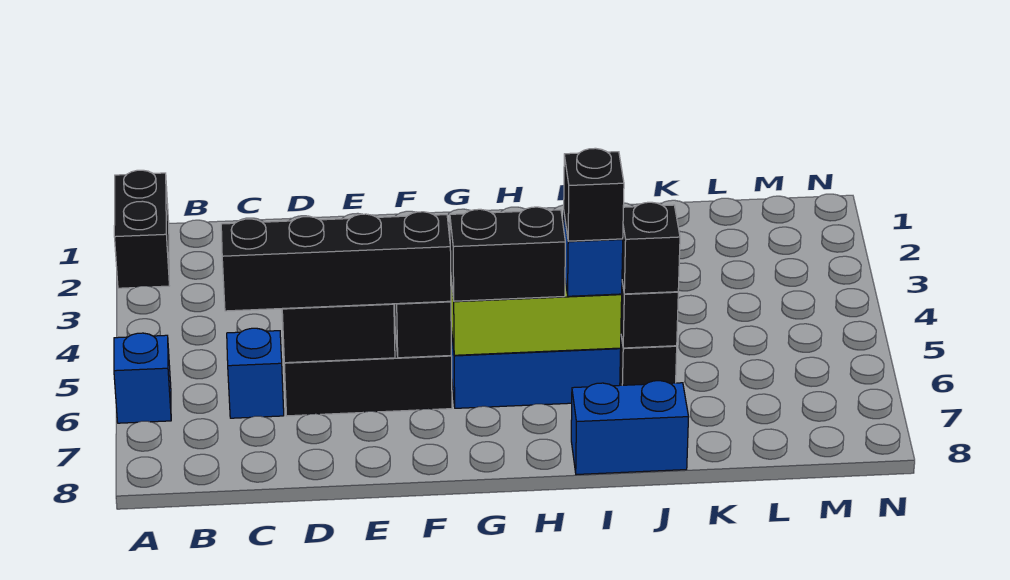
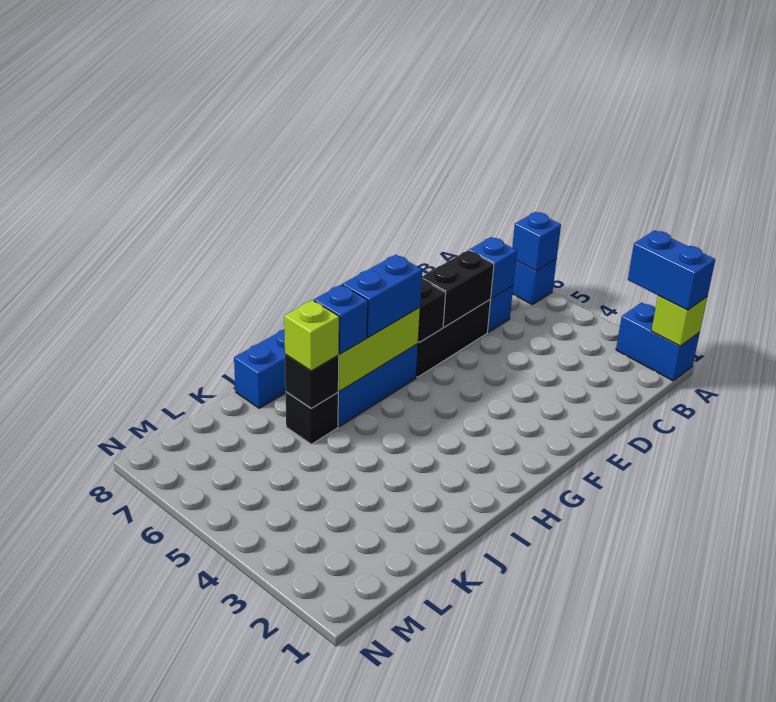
black brick A1:A2 level 1 -> blue brick A1:A2 level 1
none -> lime brick A1 level 2
none -> blue brick A1:A2 level 3
none -> blue brick A6 level 2
none -> blue brick C6 level 2
black brick C6:F6 level 3 -> none
black brick G6:H6 level 3 -> blue brick G6:H6 level 3
black brick I6 level 4 -> none
black brick J6 level 3 -> lime brick J6 level 3

